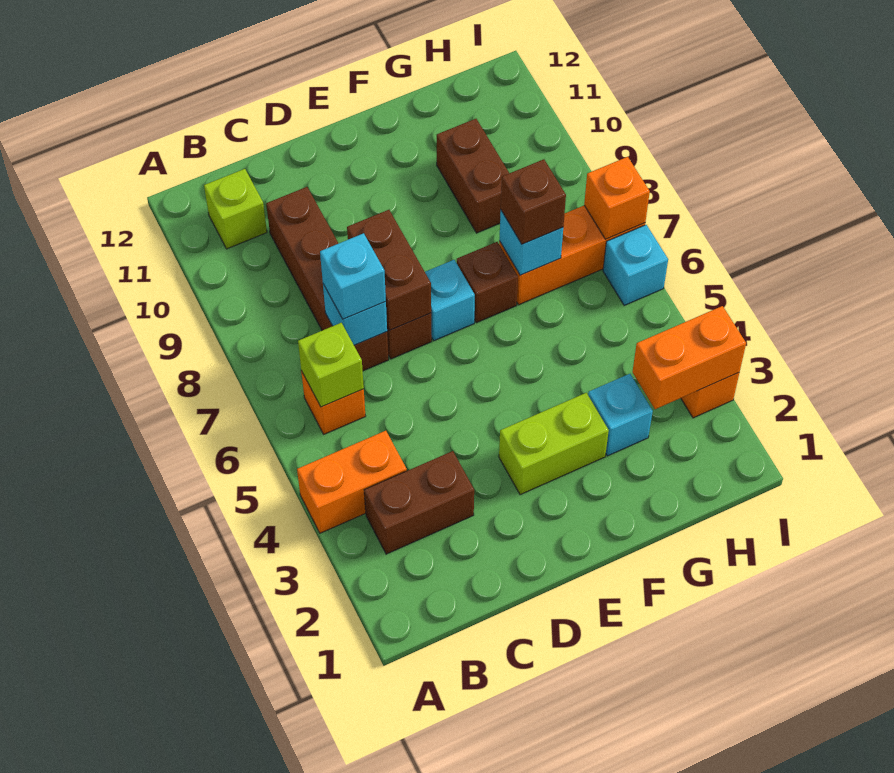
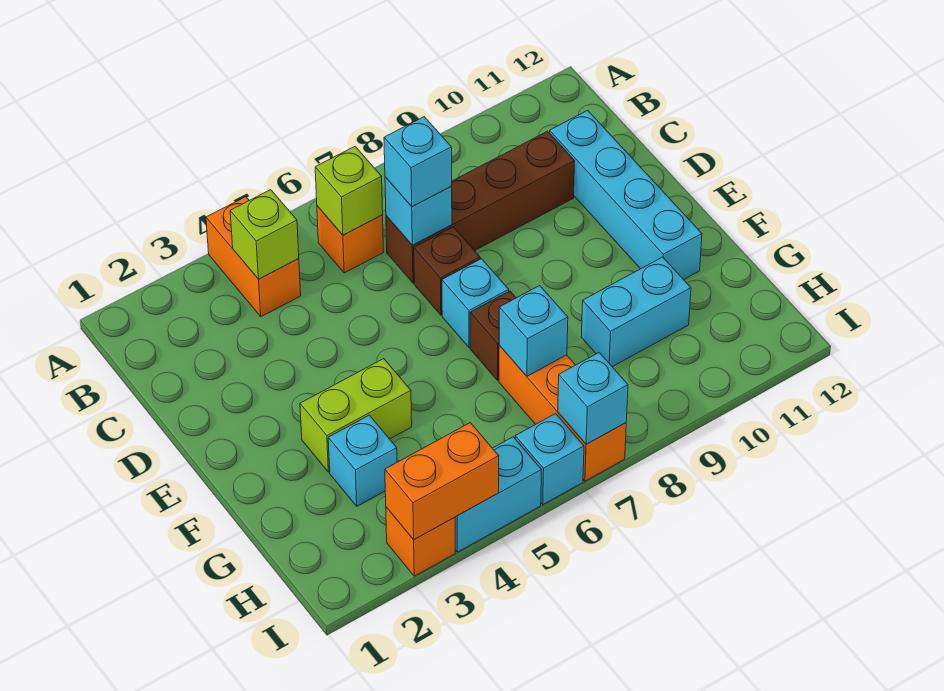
brown brick B3:C3 level 1 -> none
lime brick B11 level 1 -> lime brick B4 level 2
none -> cyan brick C11:F11 level 1
brown brick D7:D8 level 2 -> none
lime brick E3:F3 level 1 -> lime brick F3:F4 level 1
brown brick G7 level 3 -> none
brown brick G9:G10 level 1 -> cyan brick G9:G10 level 1
orange brick H3:I3 level 2 -> orange brick I3:I4 level 2
none -> cyan brick I4:I5 level 1
orange brick I7 level 2 -> cyan brick I7 level 2

